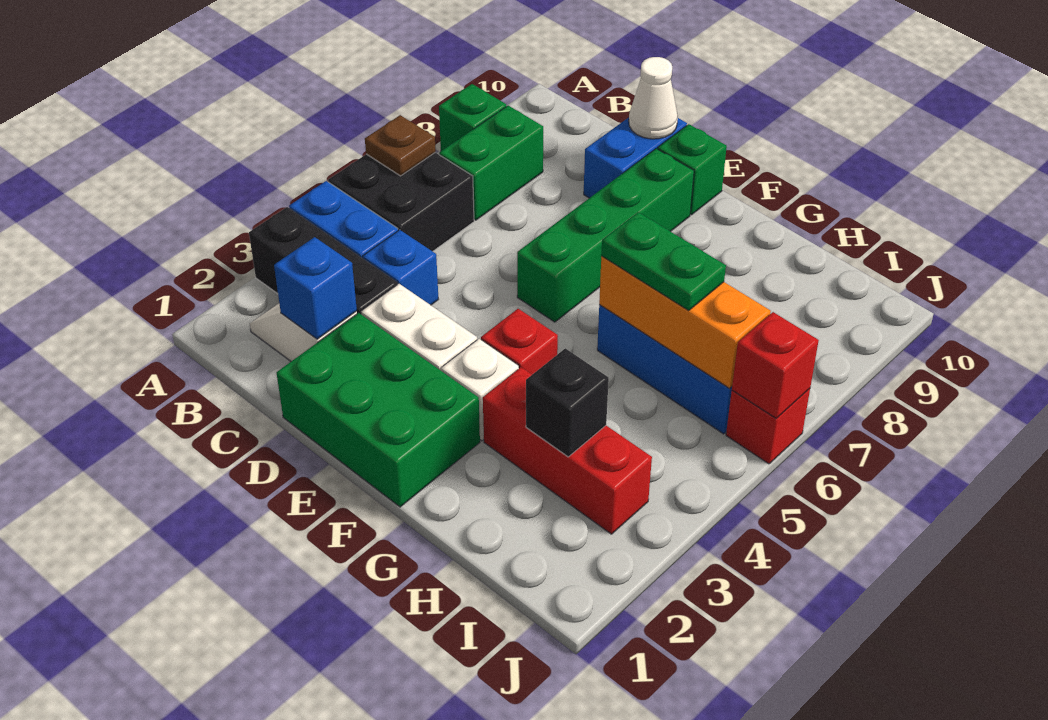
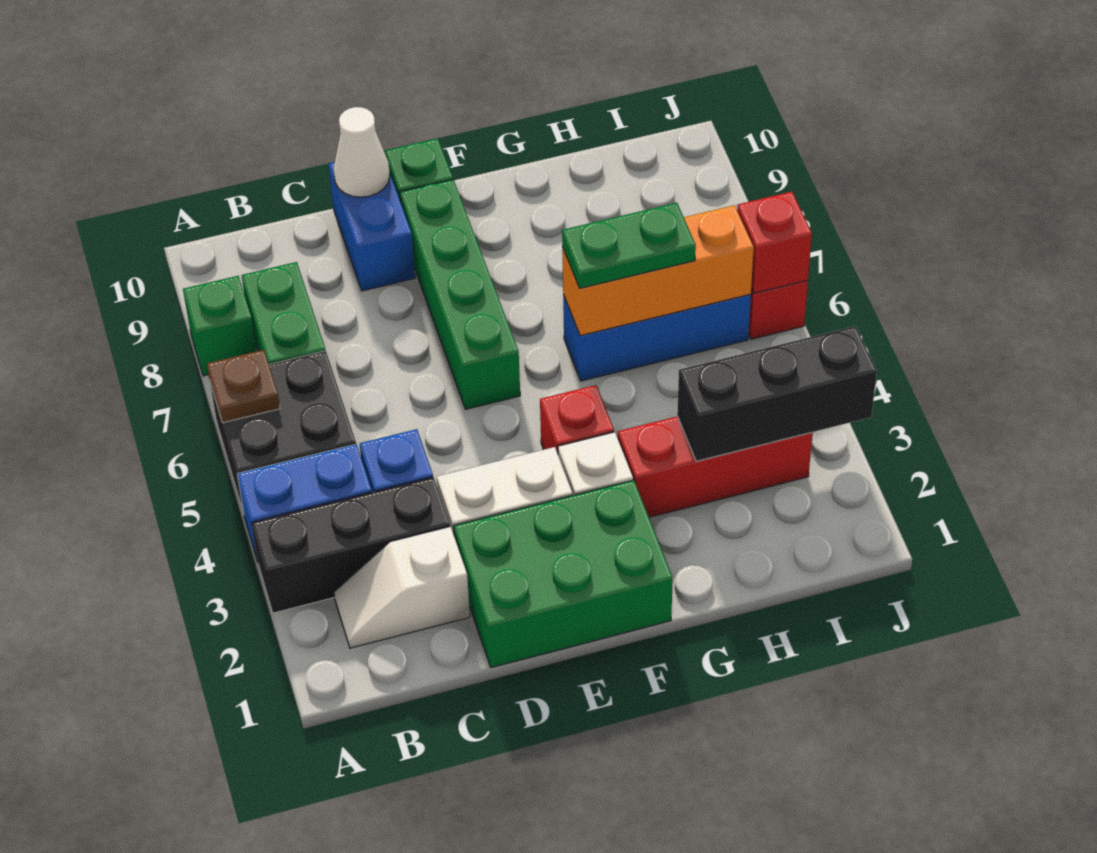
blue brick C2 level 2 -> none
black brick H3 level 2 -> black brick H3:J3 level 2

